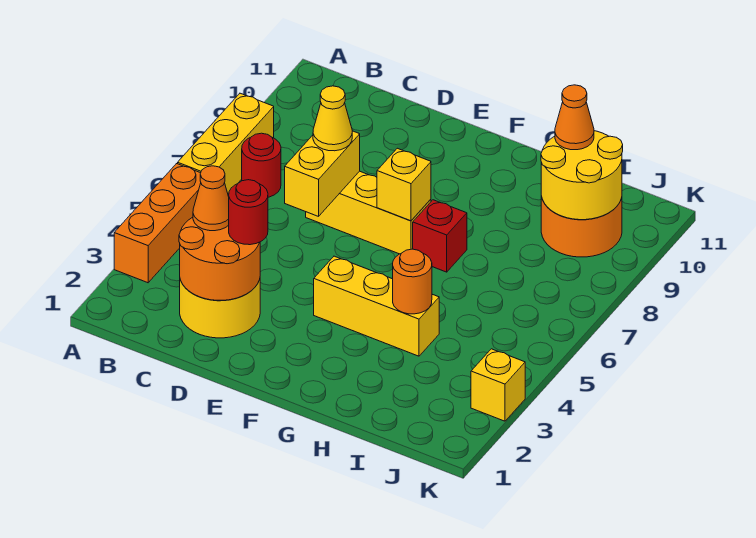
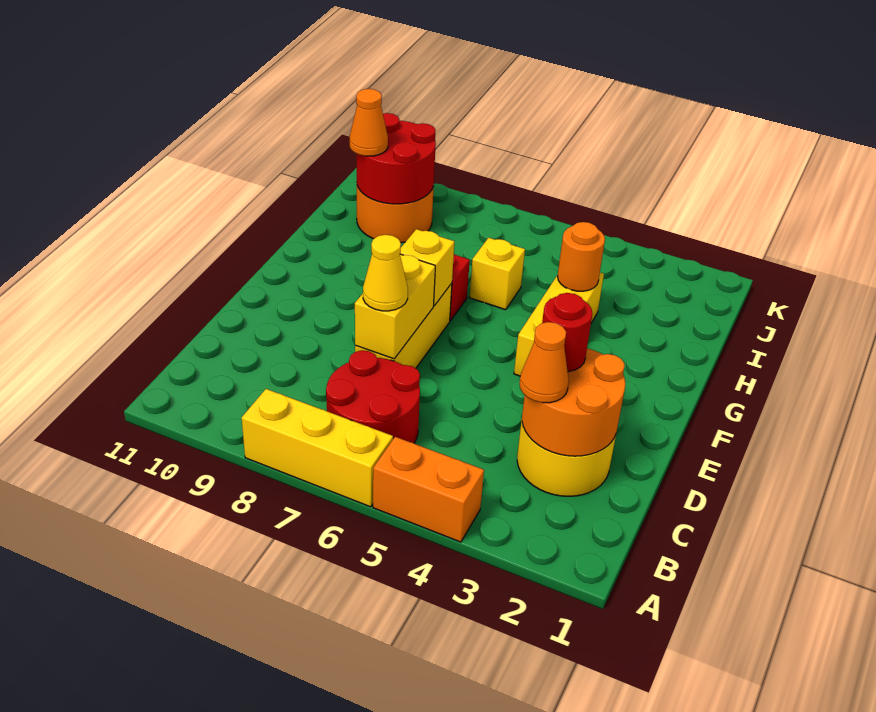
orange brick A3:A5 level 1 -> orange brick A4:A5 level 1
red round brick B7 level 1 -> red round brick B6:C7 level 1
yellow brick D6:D7 level 2 -> yellow brick D7:E7 level 2
yellow round brick I9:J10 level 2 -> red round brick I9:J10 level 2
yellow brick K3 level 1 -> yellow brick H6 level 1

